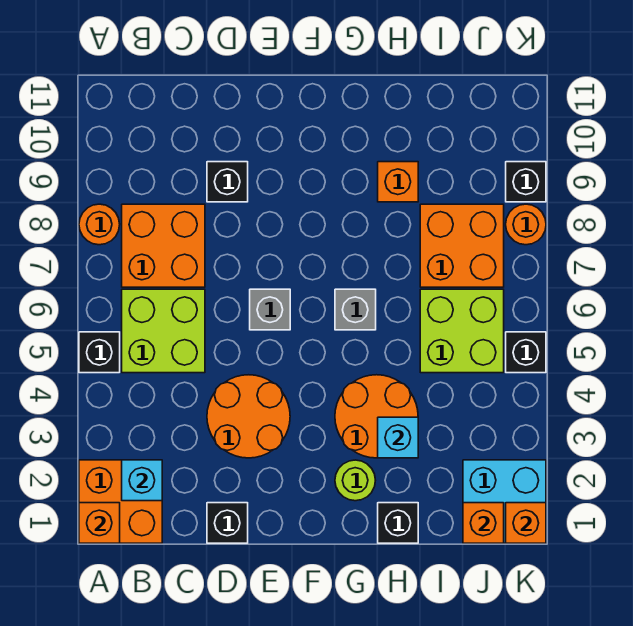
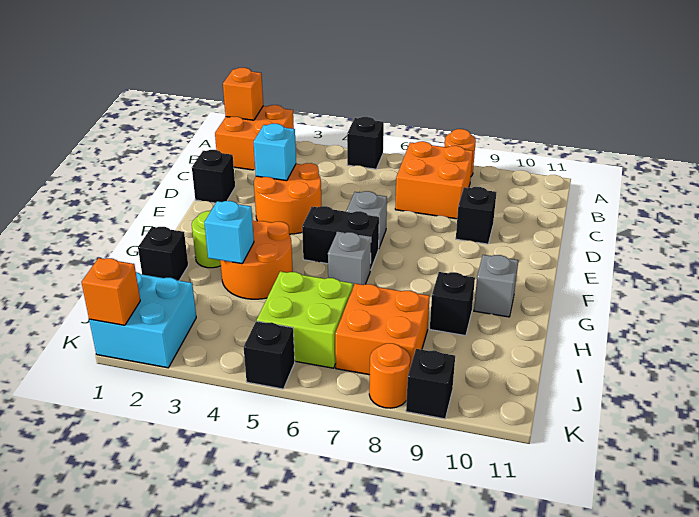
cyan brick B2 level 2 -> cyan brick D3 level 2
lime brick B5:C6 level 1 -> none
none -> black brick F5:F6 level 1
none -> grey brick G10 level 1
orange brick H9 level 1 -> black brick H9 level 1
orange brick J1 level 2 -> none

